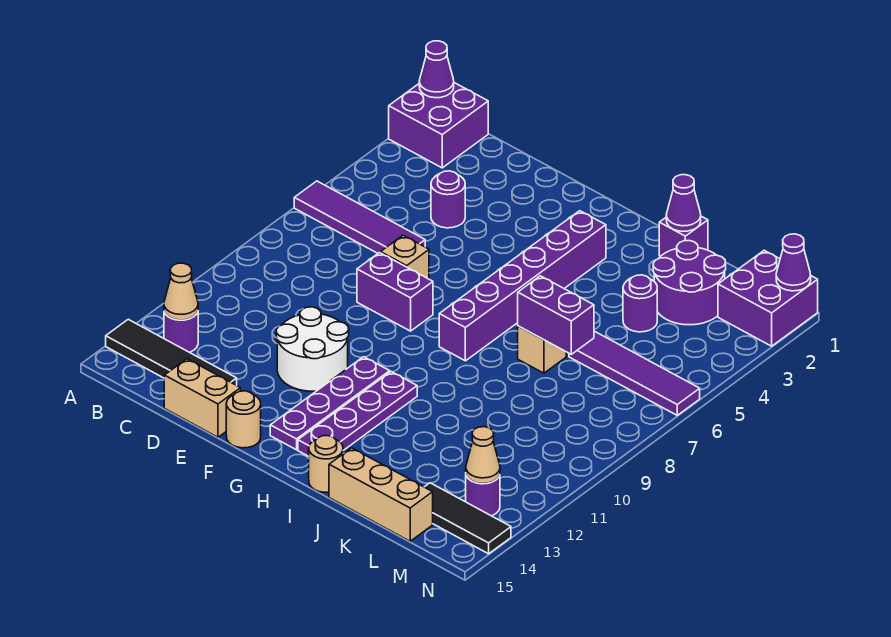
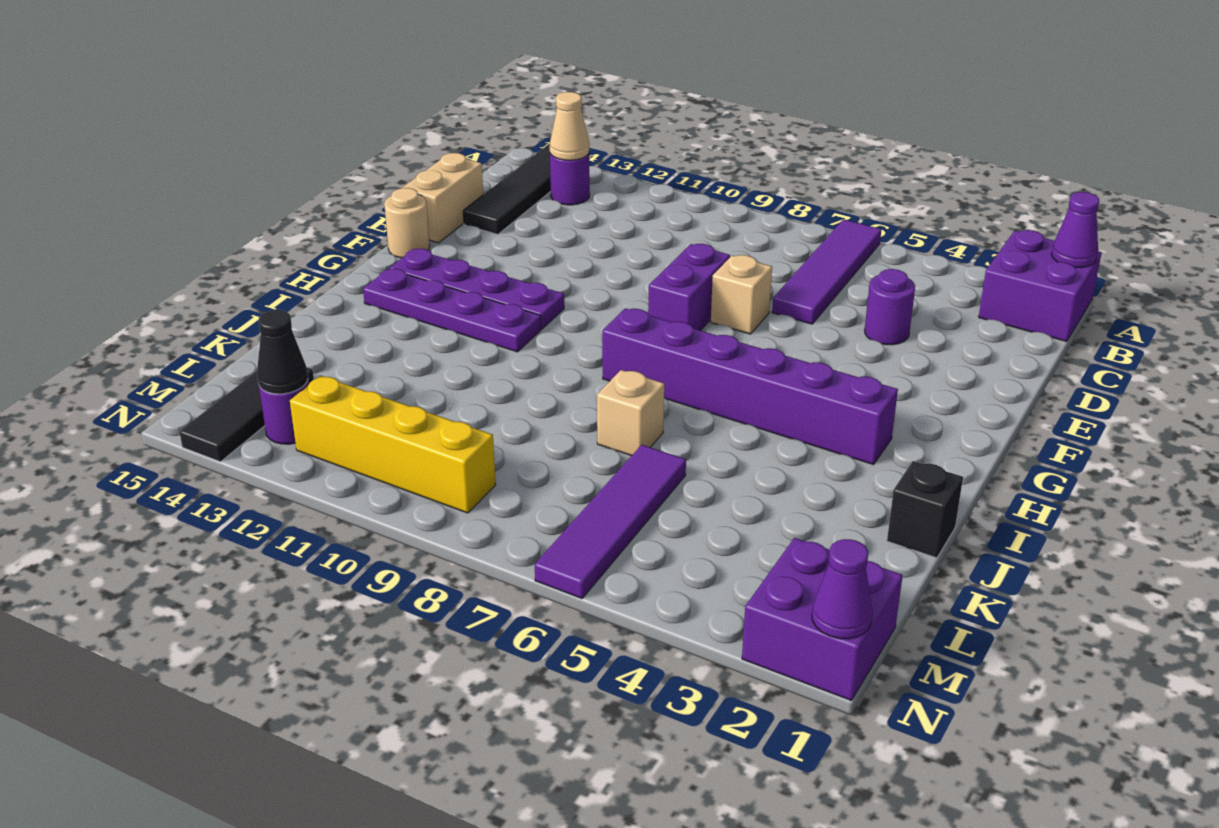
white round brick E11:F12 level 1 -> none
tan round brick I15 level 1 -> none
purple brick J1 level 1 -> black brick J1 level 1
purple cone J1 level 2 -> none
purple brick J7:K7 level 2 -> none
tan brick J15:L15 level 1 -> none
purple round brick K2:L3 level 1 -> none
purple round brick K4 level 1 -> none
none -> yellow brick M9:M12 level 1
tan cone M13 level 2 -> black cone M13 level 2

